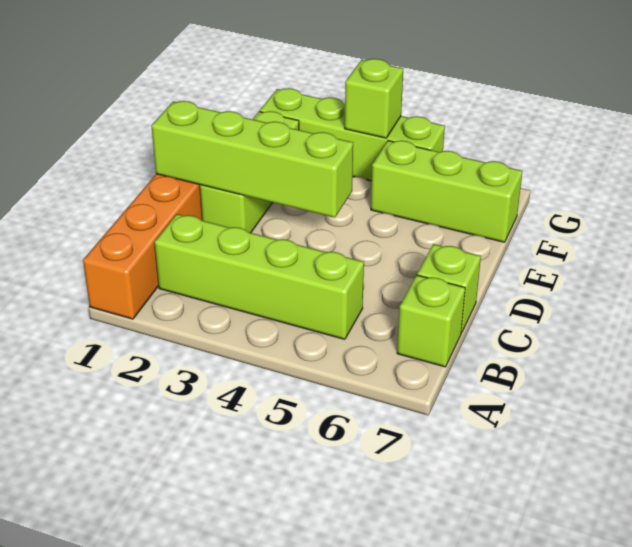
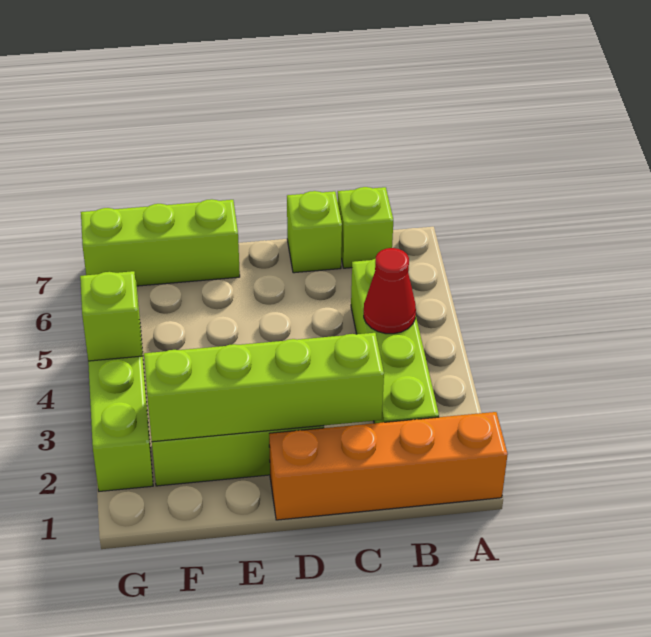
none -> red cone B4 level 2
lime brick D1:D4 level 2 -> lime brick C2:F2 level 2
lime brick F5:F7 level 1 -> lime brick E7:G7 level 1

